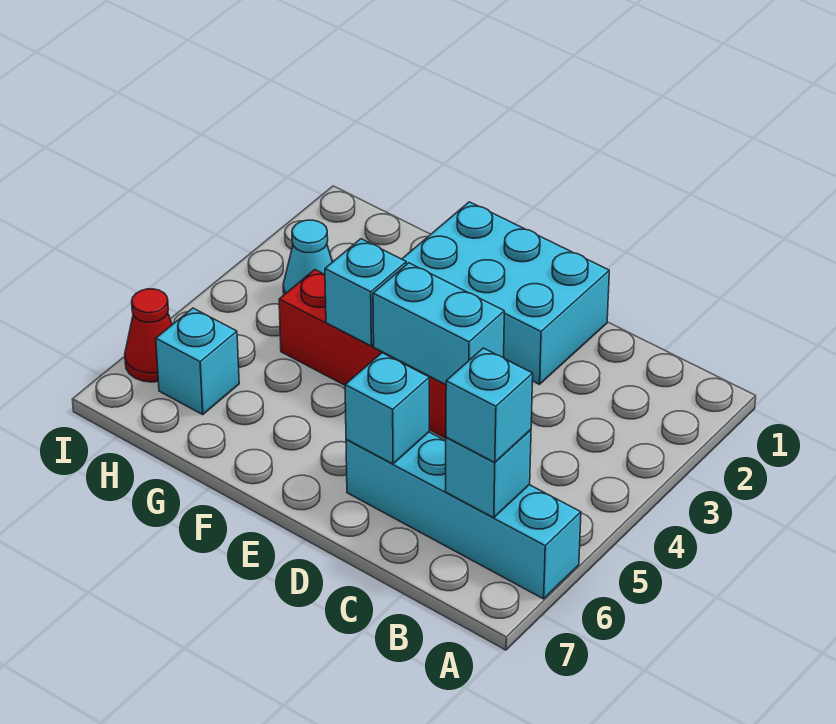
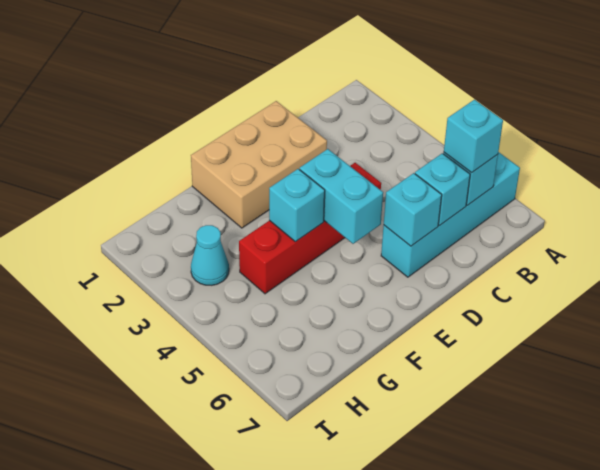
cyan brick D1:F2 level 1 -> tan brick D1:F2 level 1
cyan brick D4:E4 level 2 -> cyan brick E4:E5 level 2
cyan brick H6 level 1 -> cyan brick C6 level 2
red cone I6 level 1 -> none

